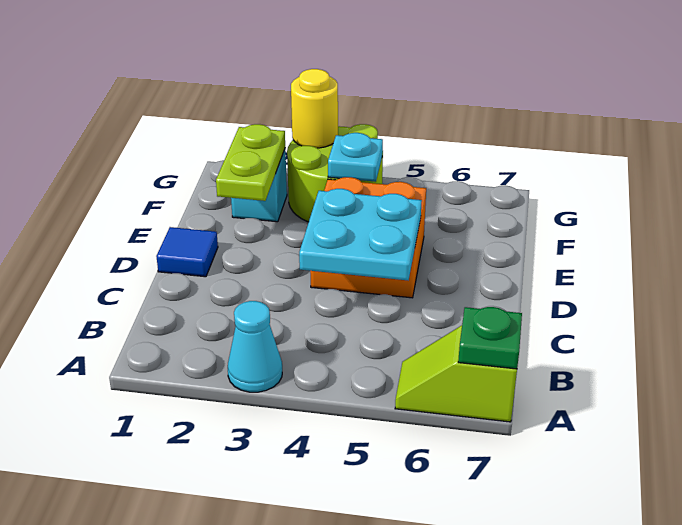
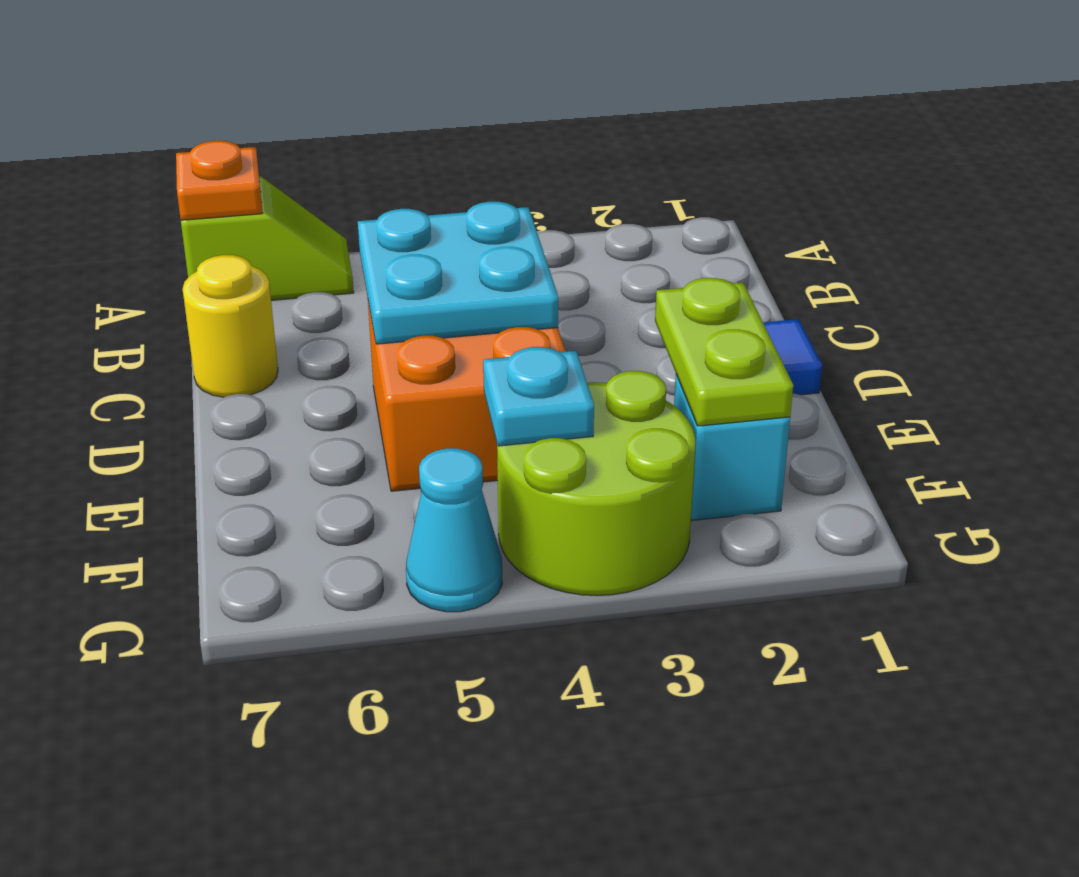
cyan cone A3 level 1 -> cyan cone G5 level 1
green plate A7 level 2 -> orange plate A7 level 2
yellow round brick G3 level 2 -> yellow round brick C7 level 1

